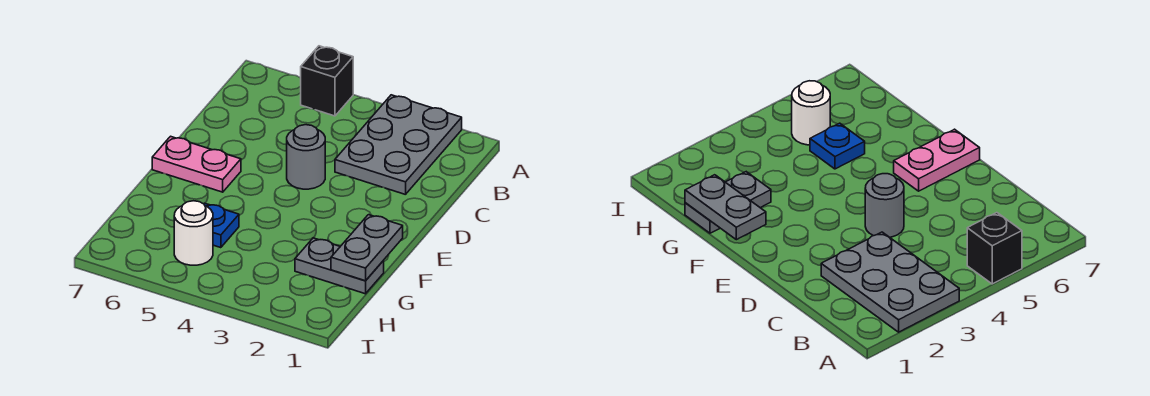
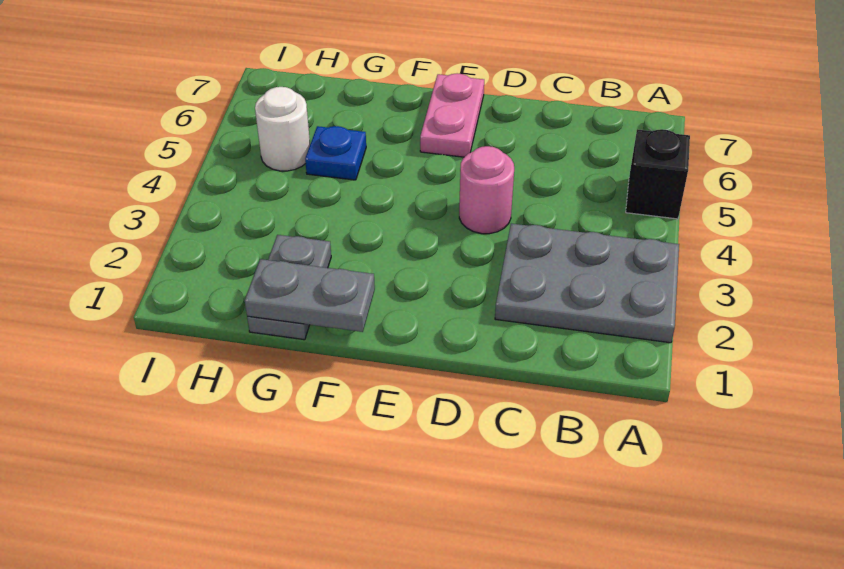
grey round brick D4 level 1 -> pink round brick D4 level 1

